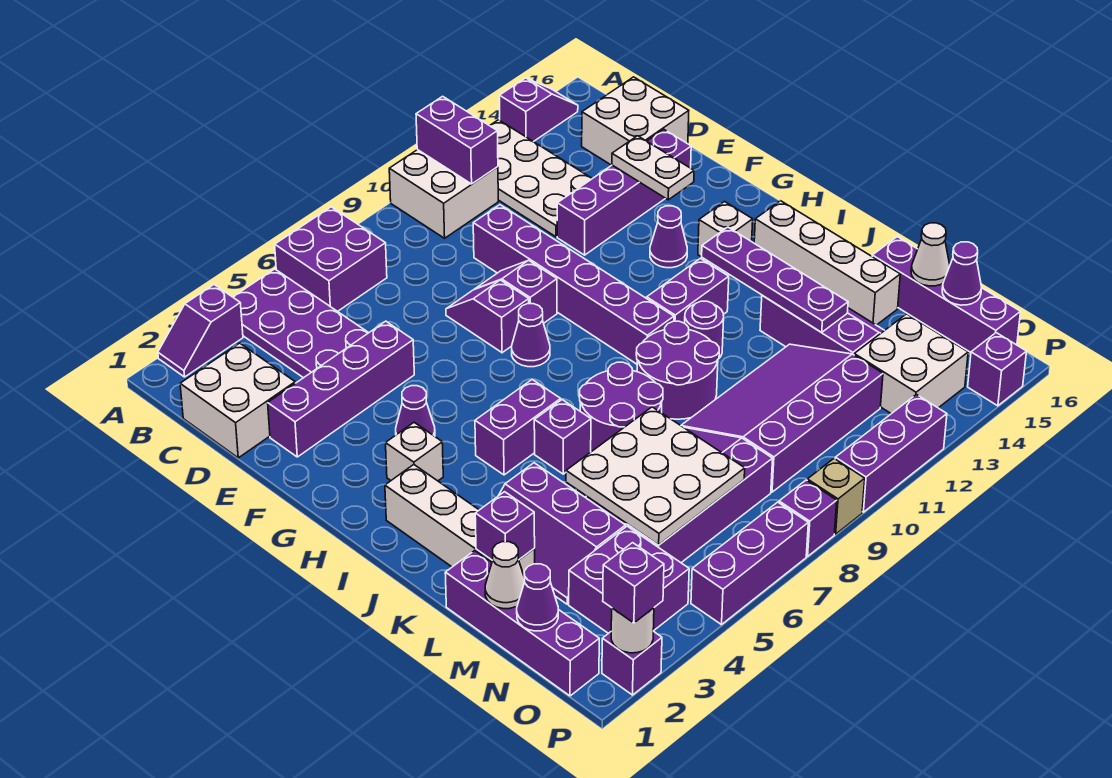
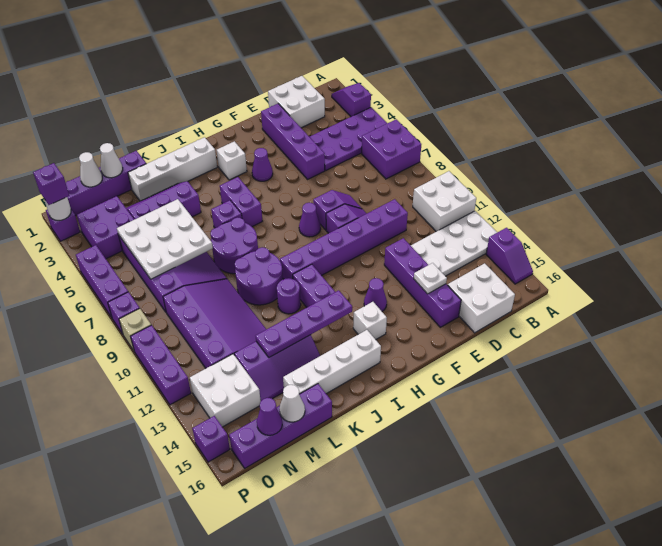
purple brick A11:B11 level 2 -> none
white plate E14:F14 level 2 -> white plate E14 level 2
purple brick L2 level 2 -> none
purple cone N1 level 2 -> white cone N1 level 2

